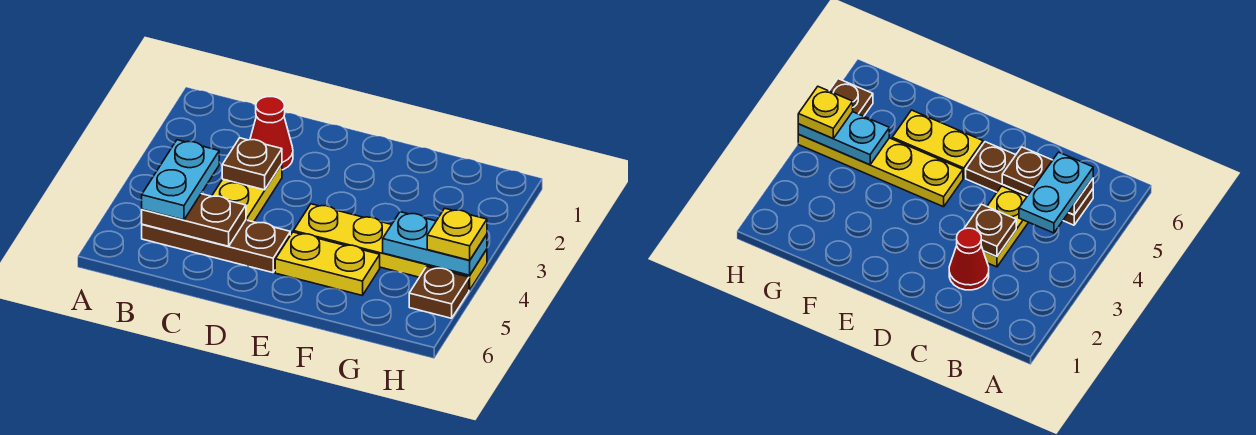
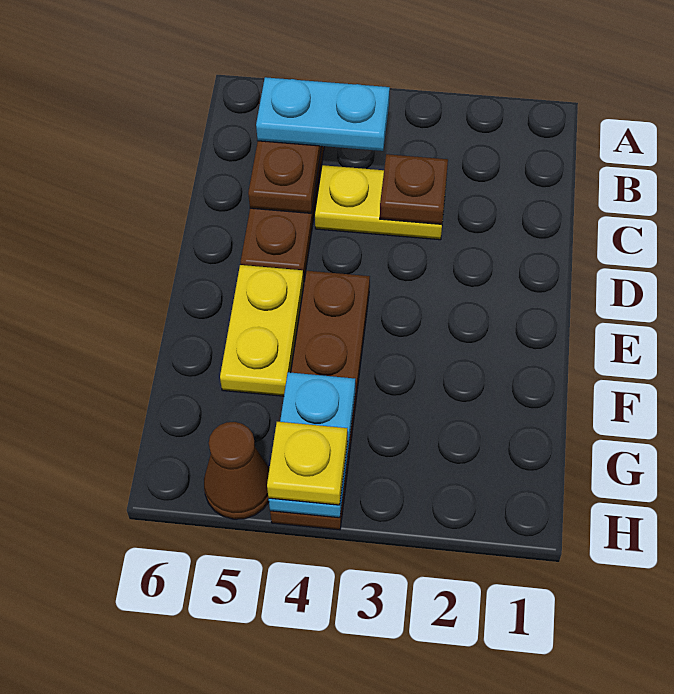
red cone C2 level 1 -> none
yellow plate E4:H4 level 1 -> brown plate E4:H4 level 1
brown plate H5 level 1 -> brown cone H5 level 1

